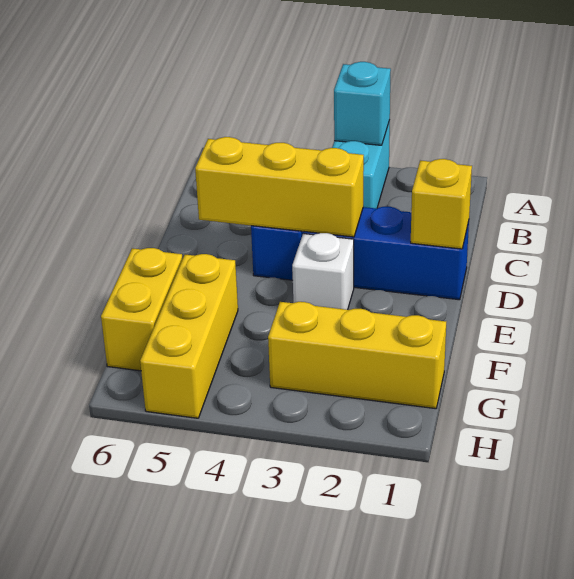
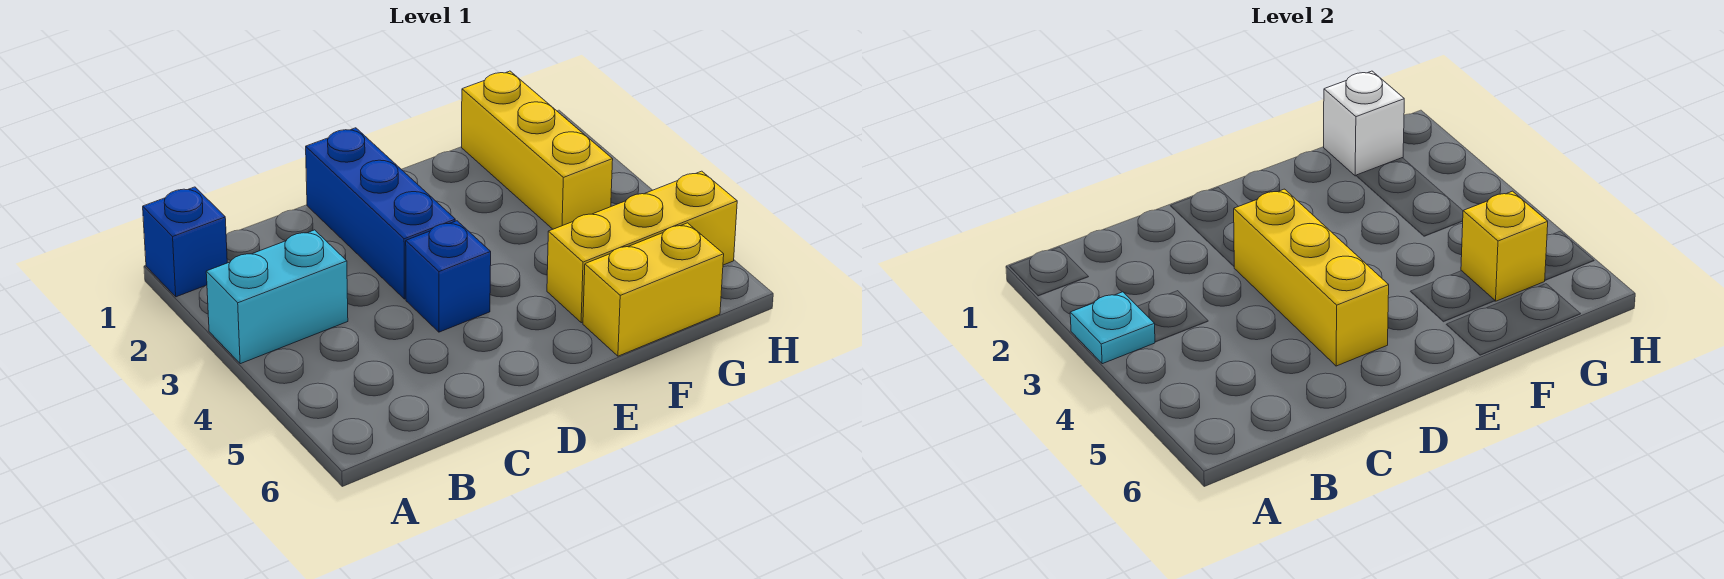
none -> blue brick A1 level 1
cyan brick A3 level 2 -> cyan plate A3 level 2
yellow brick D1 level 2 -> yellow brick G5 level 2
white brick E3 level 1 -> white brick G1 level 2

